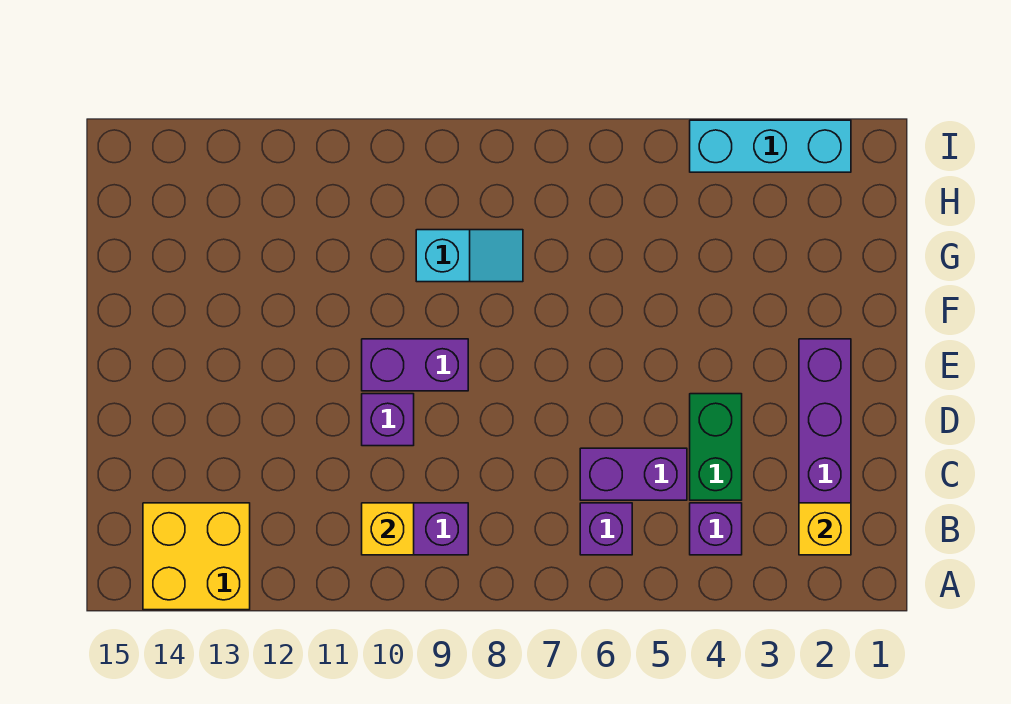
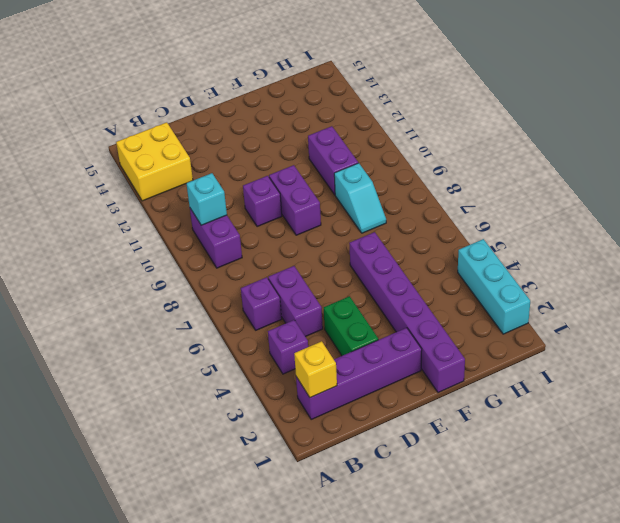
yellow brick B10 level 2 -> cyan brick B10 level 2
green brick C4:D4 level 1 -> green brick D3:D4 level 1
none -> purple brick F1:F6 level 1
none -> purple brick G10:G11 level 1

